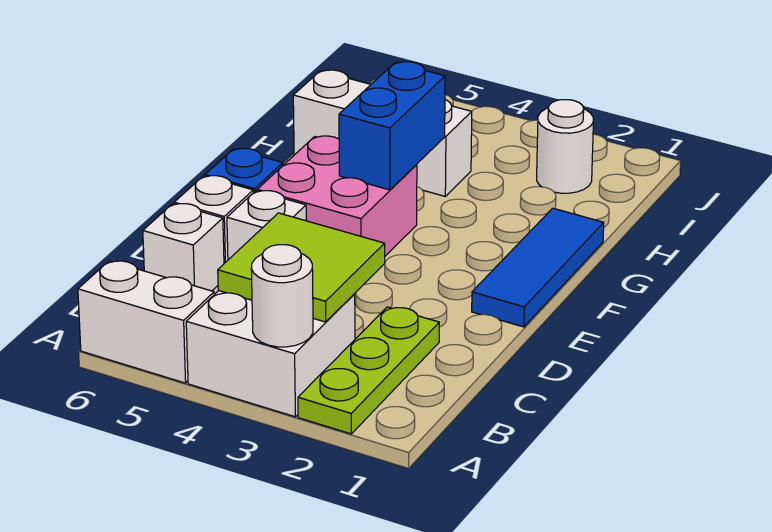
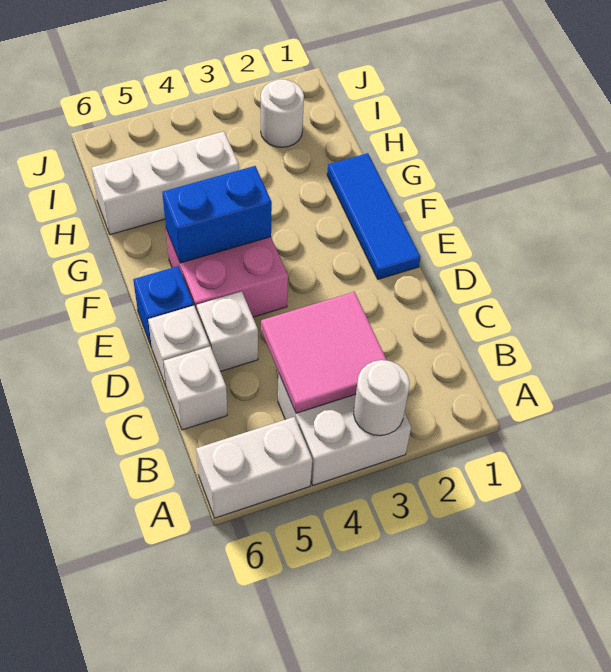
lime plate A2:C2 level 1 -> none
lime tile B3:C4 level 2 -> pink tile B3:C4 level 2
blue brick F4:G4 level 2 -> blue brick F4:F5 level 2

